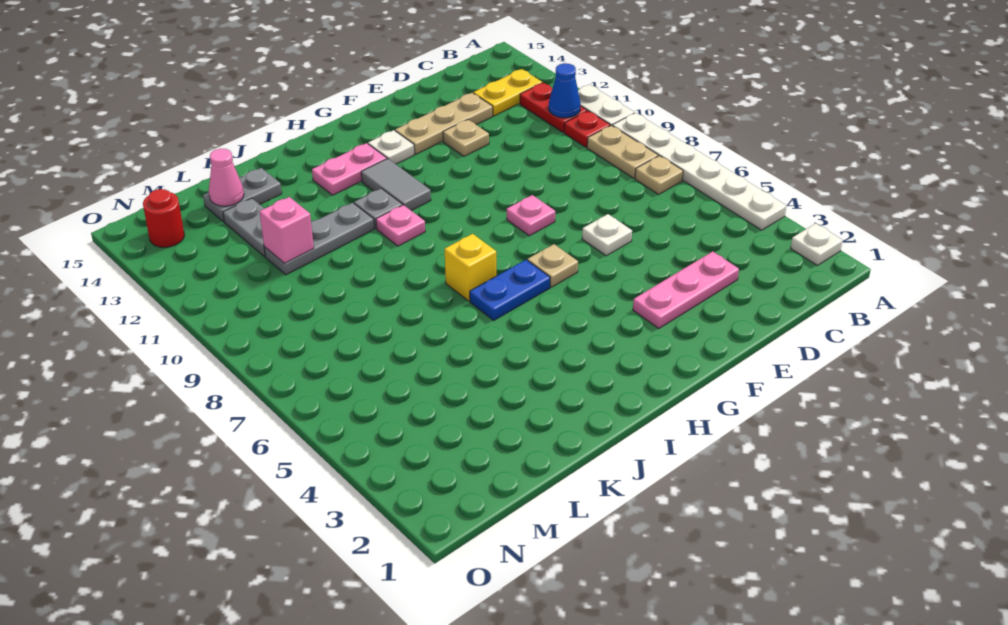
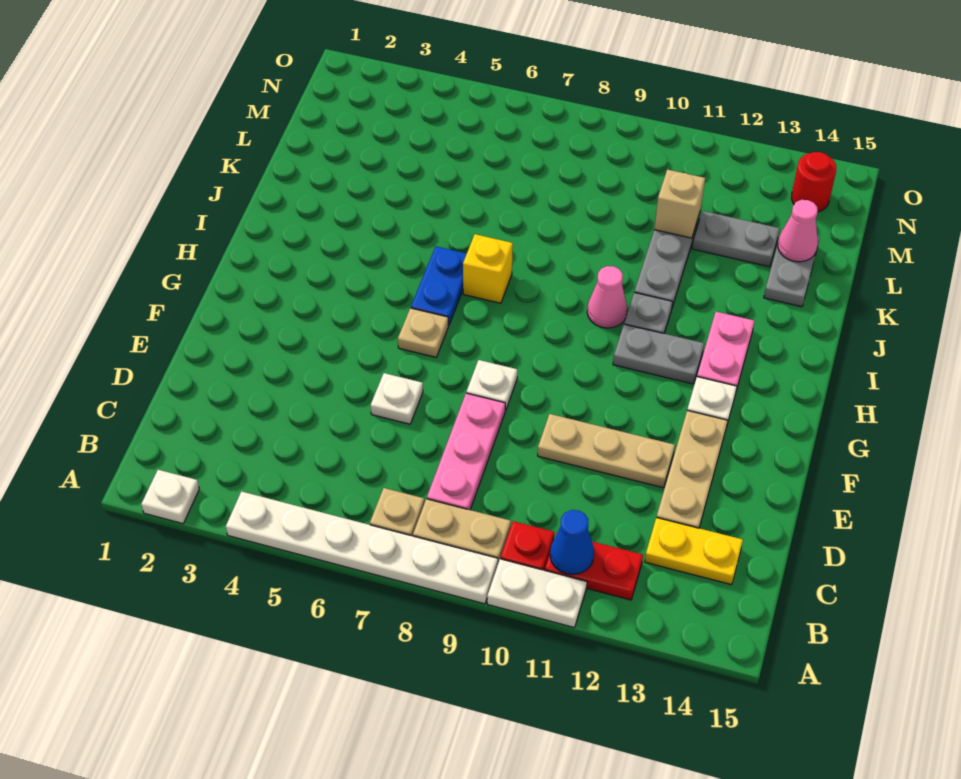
yellow plate B13:C13 level 1 -> yellow plate C13:C14 level 1
pink plate D3:F3 level 1 -> pink plate C8:E8 level 1
tan plate E12 level 1 -> tan plate E10:E12 level 1
pink plate F8 level 1 -> white plate F8 level 1
grey tile H11:H12 level 1 -> grey plate H11:H12 level 1
pink plate I10 level 1 -> pink cone I10 level 1
pink brick L11 level 2 -> tan brick L11 level 2

